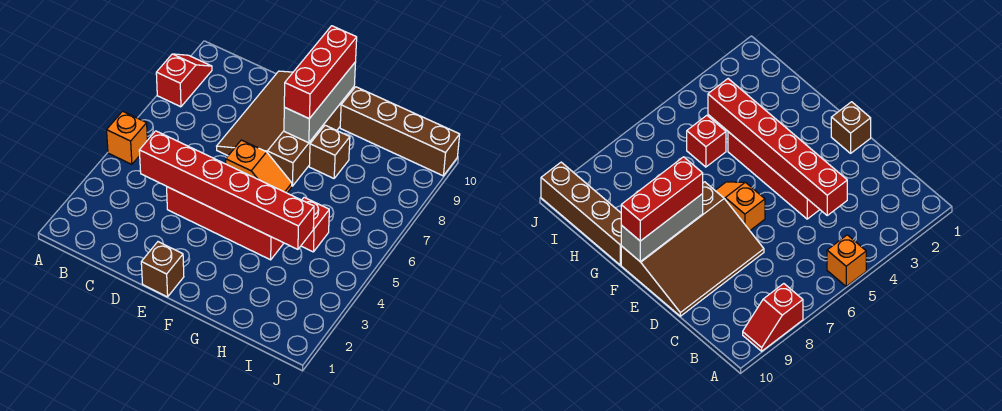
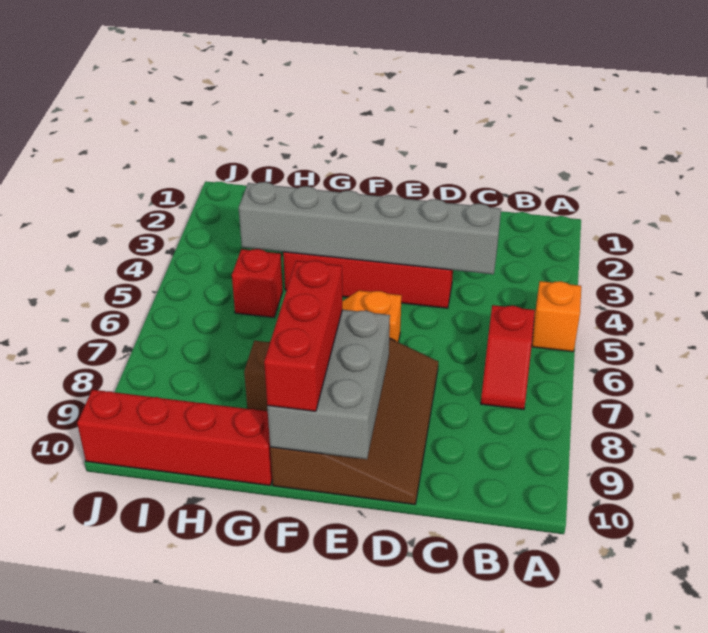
red slope A8:A9 level 1 top 8 -> red slope B6:B7 level 1 top 6
red brick C4:H4 level 2 -> grey brick C4:H4 level 2
brown brick E1 level 1 -> none
grey brick F8:F10 level 2 -> grey brick E8:F10 level 2
brown brick G10:J10 level 1 -> red brick G10:J10 level 1

